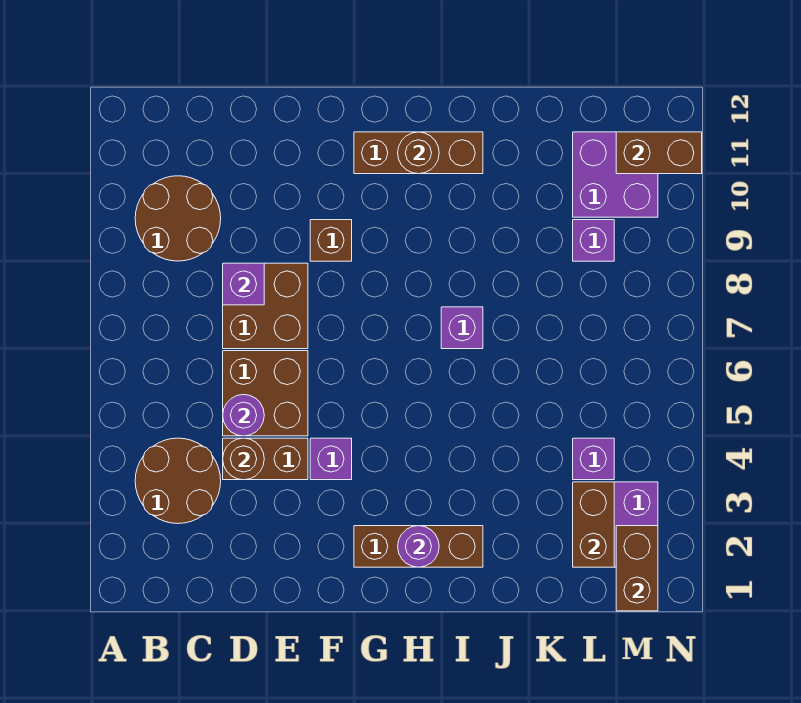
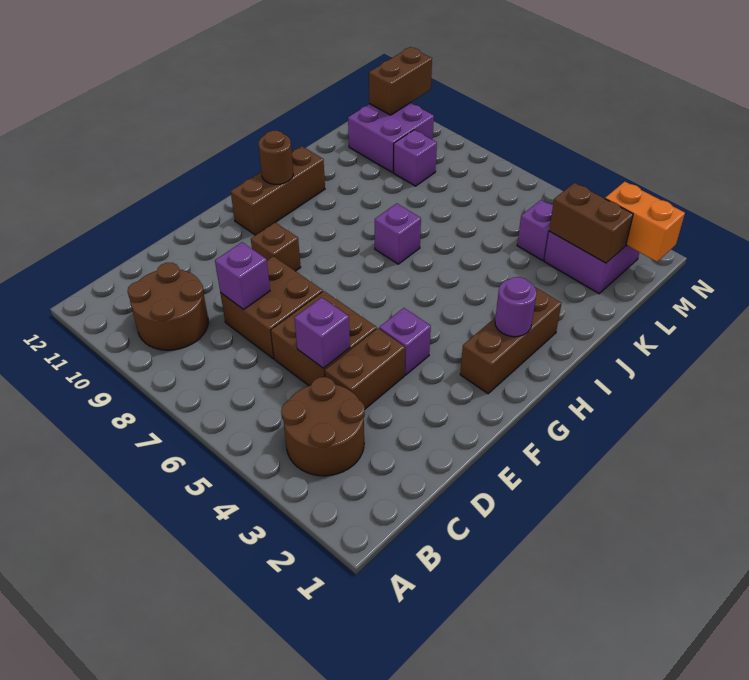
brown round brick D4 level 2 -> none
purple round brick D5 level 2 -> purple brick D5 level 2
brown brick M1:M2 level 2 -> orange brick M1:M2 level 2

